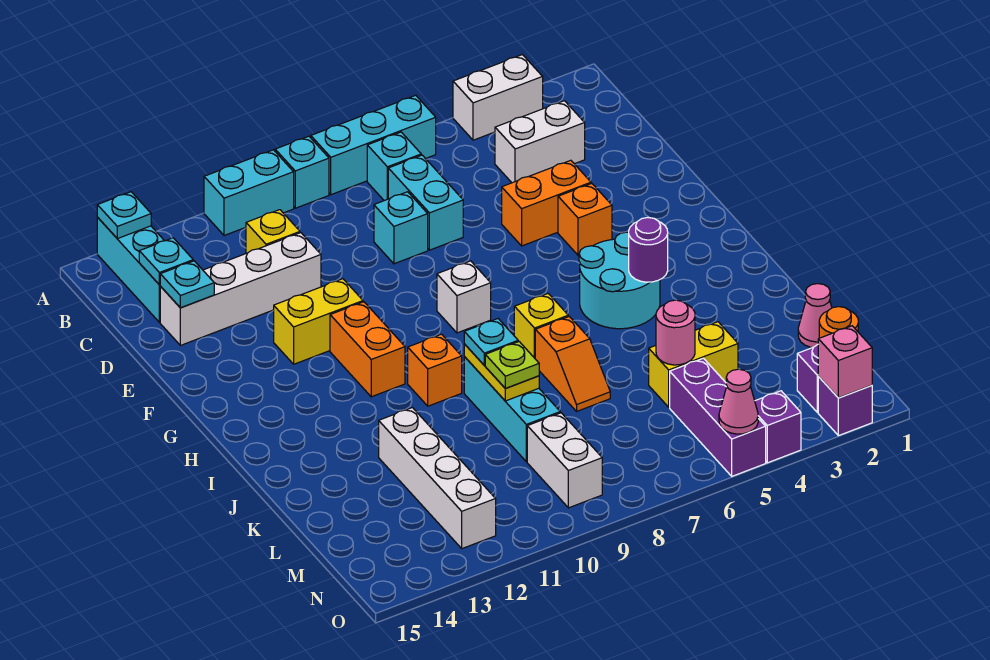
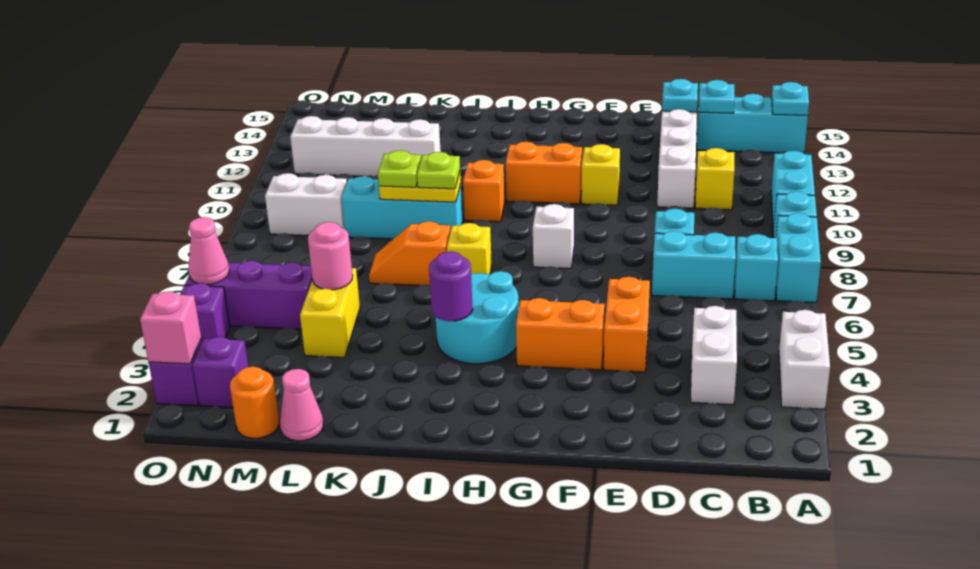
cyan brick A6:A8 level 1 -> cyan brick A7:A8 level 1
orange brick F4 level 1 -> orange brick F4:G4 level 1
yellow brick F11:F12 level 1 -> yellow brick F11 level 1
cyan plate J9 level 3 -> lime plate J9 level 3

